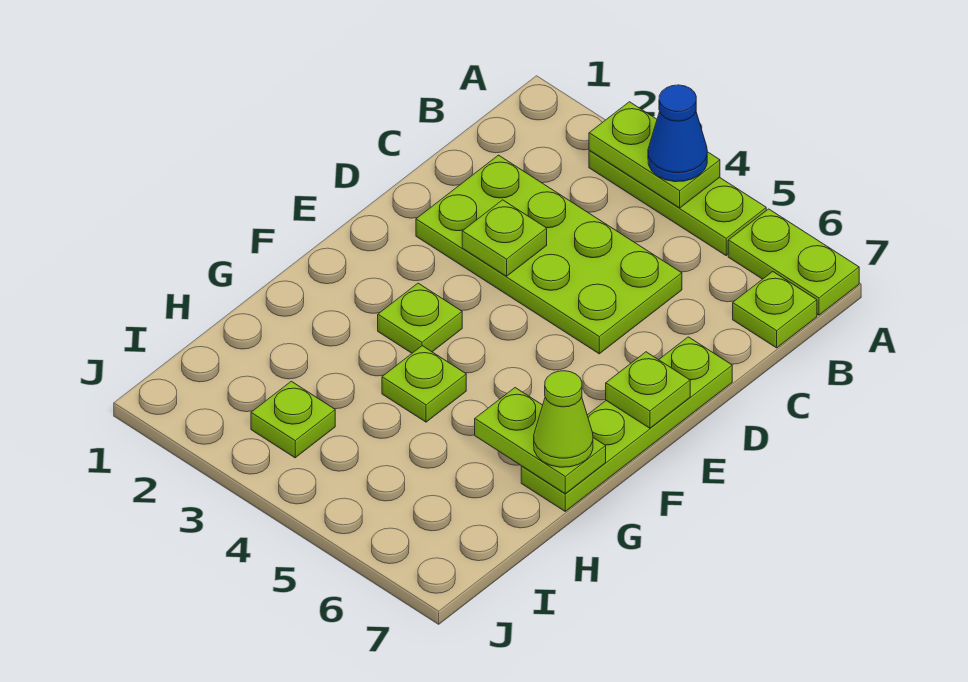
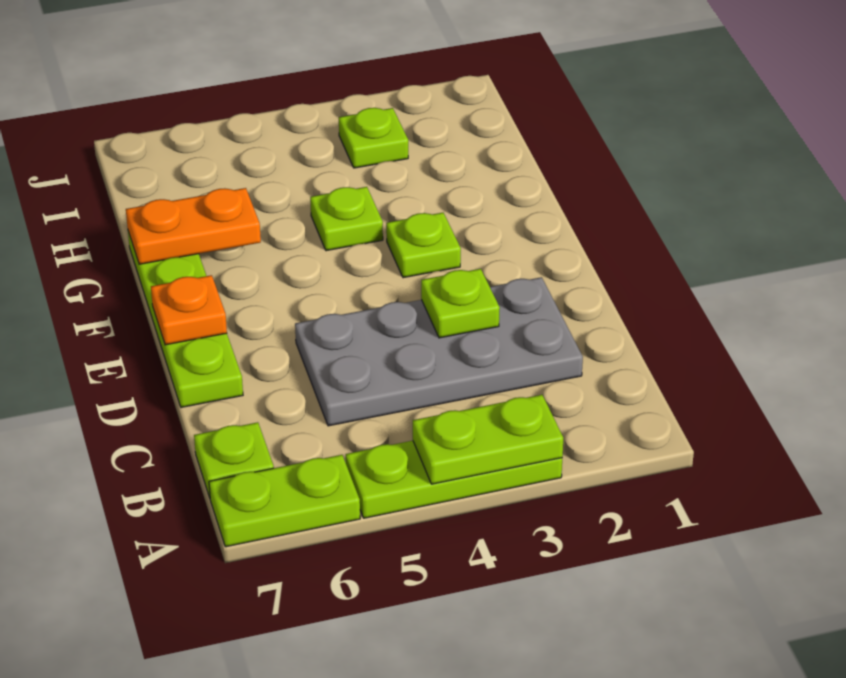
blue cone A4 level 3 -> none
lime plate C2:D5 level 1 -> grey plate C2:D5 level 1
lime plate E7 level 2 -> orange plate E7 level 2
lime plate G6:G7 level 2 -> orange plate G6:G7 level 2
lime cone G7 level 3 -> none

